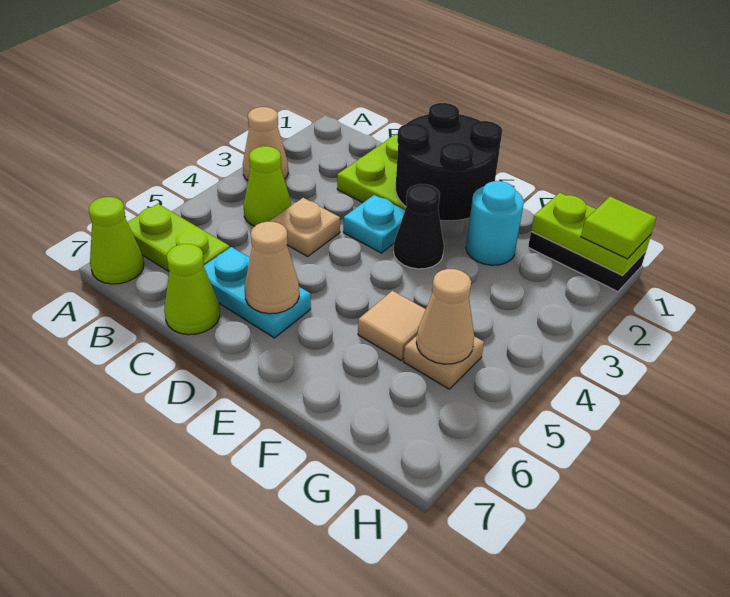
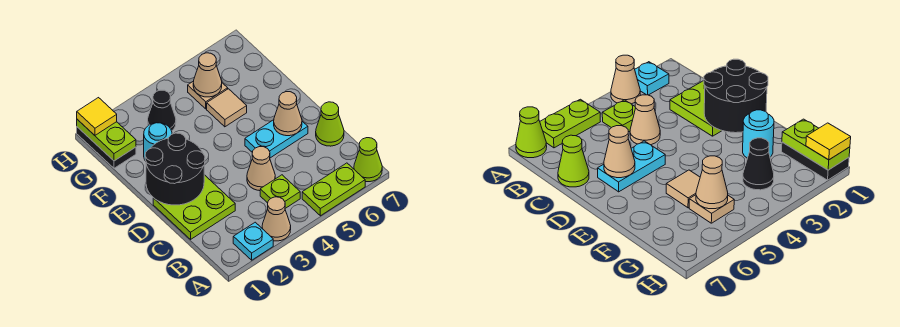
lime plate A6:B6 level 1 -> lime plate A5:A6 level 1
lime cone B4 level 1 -> lime plate B4 level 1
tan plate C4 level 1 -> tan cone C4 level 1
cyan plate C6:D6 level 1 -> cyan plate D5:D6 level 1
cyan plate D3 level 1 -> cyan plate A2 level 1
black cone E3 level 1 -> black cone G3 level 1
lime tile H1 level 3 -> yellow tile H1 level 3

